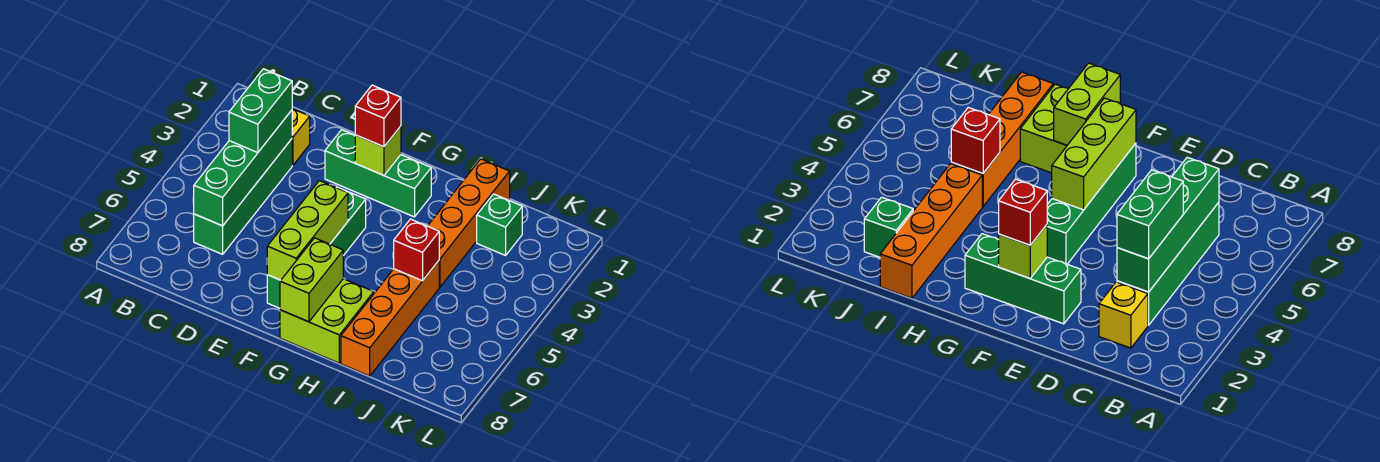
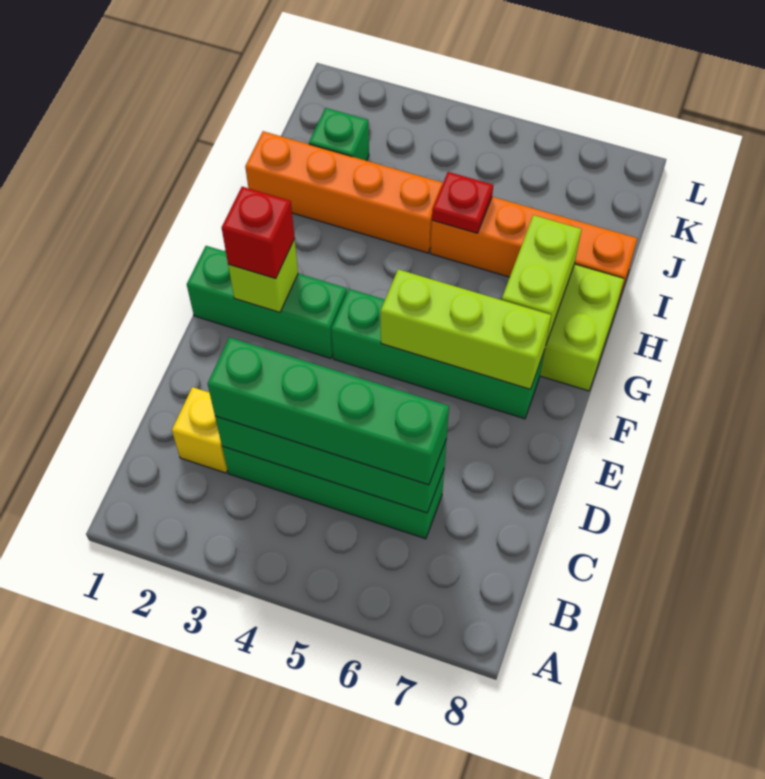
green brick C3:C4 level 3 -> green brick C3:C6 level 3
green brick E2:G2 level 1 -> green brick F1:F3 level 1
lime brick G7:G8 level 2 -> lime brick G7:H7 level 2
red brick I5 level 2 -> red plate I5 level 2

